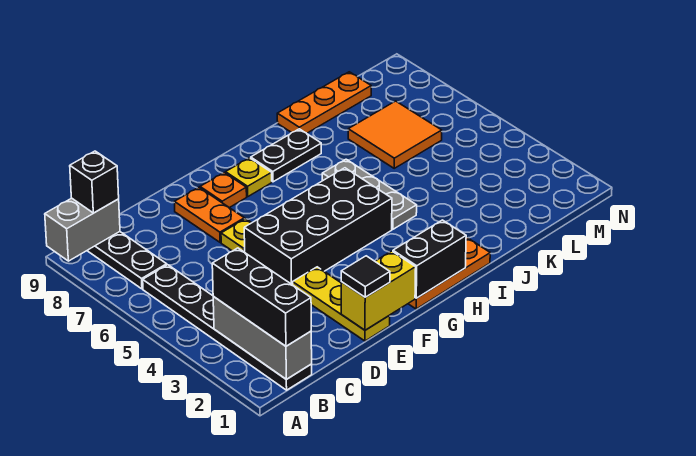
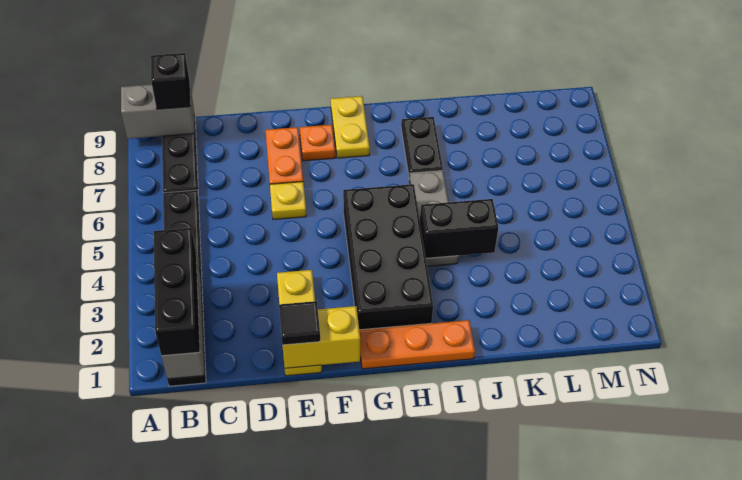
black brick E4:H5 level 1 -> black brick G2:H5 level 1
black brick G1:H1 level 2 -> black brick I4:J4 level 2
yellow plate G8 level 1 -> yellow plate G8:G9 level 1
black plate H8:I8 level 1 -> black plate I7:I8 level 1
orange plate J9:L9 level 1 -> none
orange tile K6:L7 level 1 -> none

